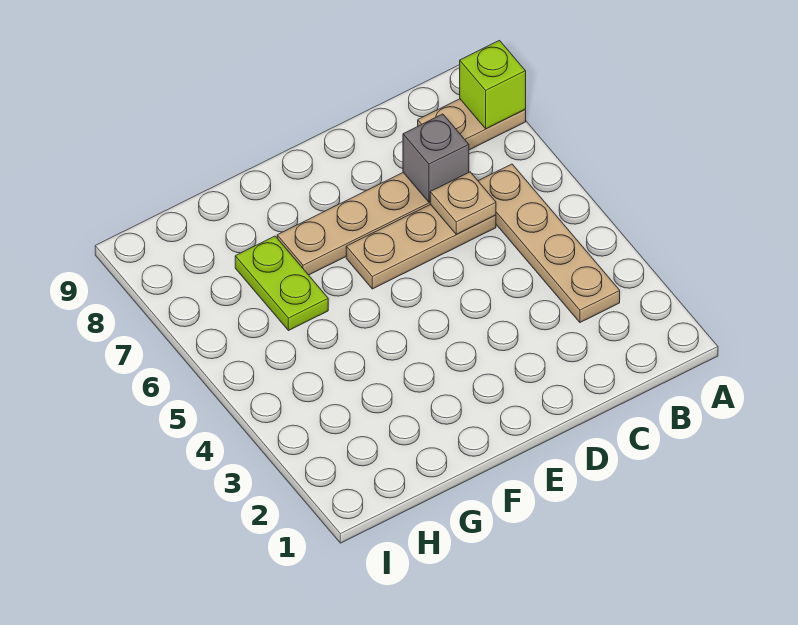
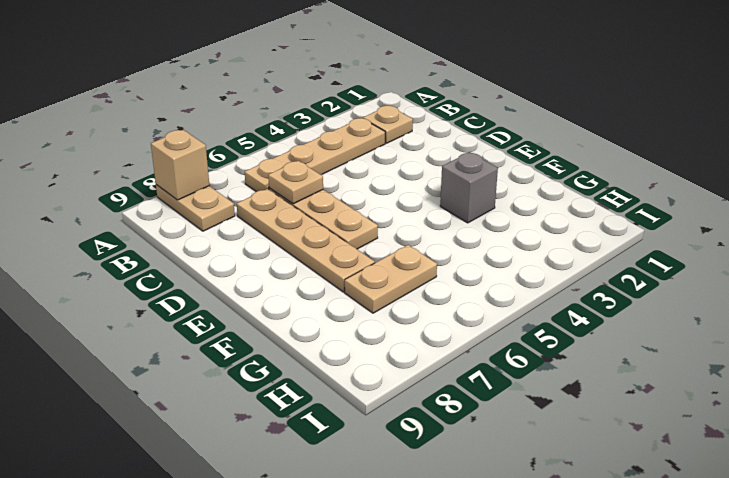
lime brick A8 level 2 -> tan brick A8 level 2
none -> tan plate B2 level 1
grey brick C7 level 2 -> grey brick F3 level 1
lime plate G6:G7 level 1 -> tan plate G6:G7 level 1

